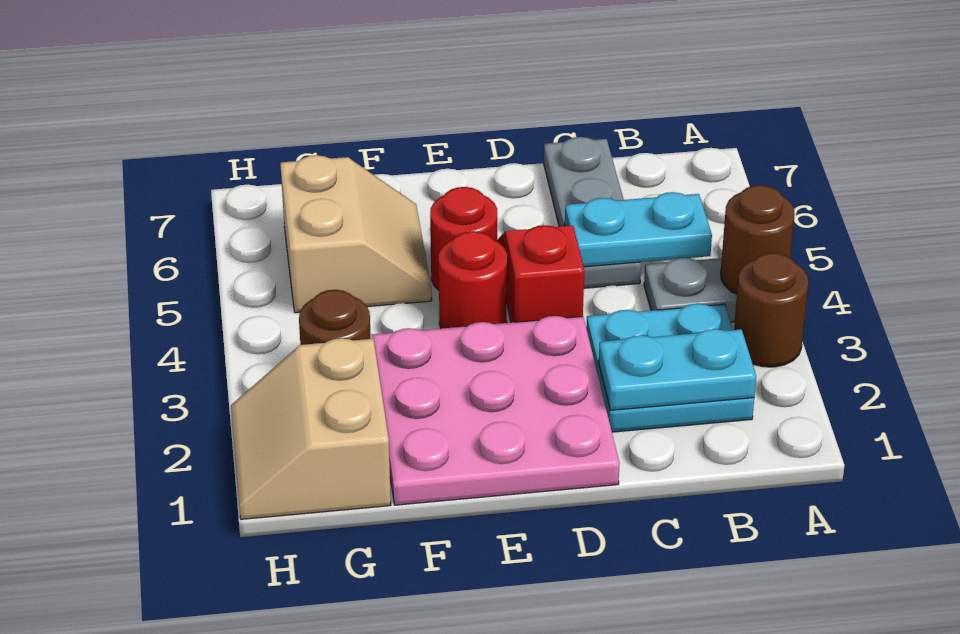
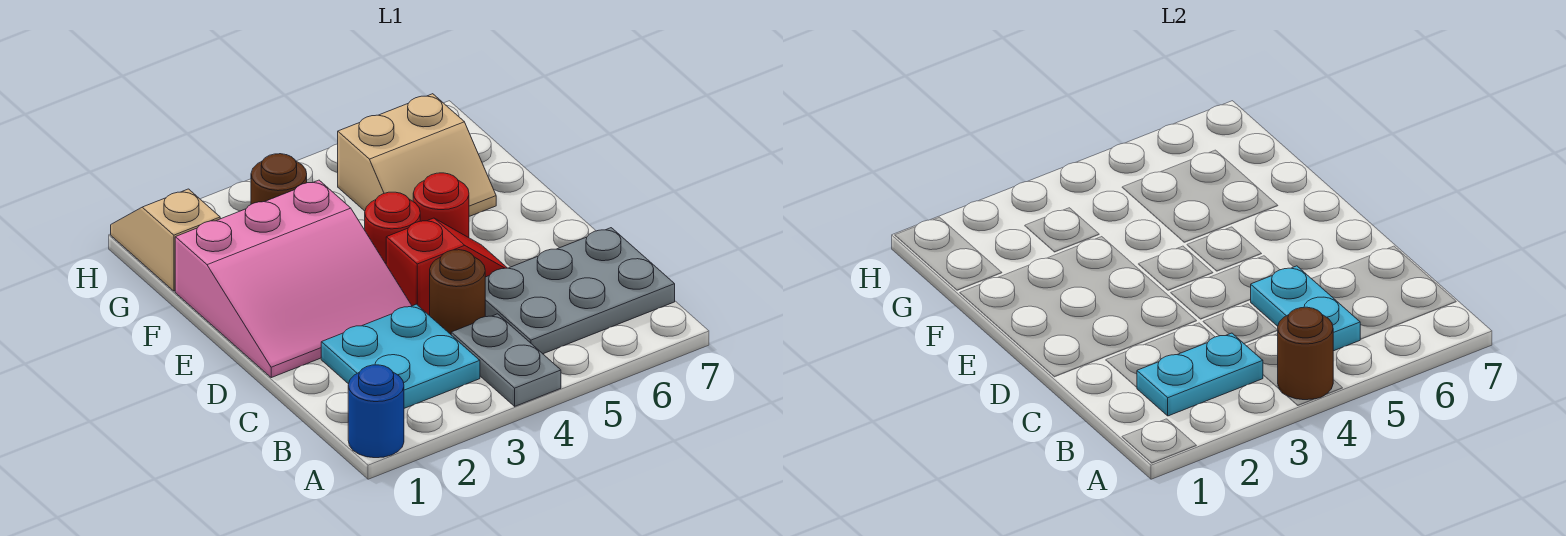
none -> blue round brick A1 level 1
brown round brick A3 level 1 -> brown round brick C4 level 1
cyan plate B2:C2 level 2 -> cyan plate B2:B3 level 2
grey plate C5:C7 level 1 -> grey plate B5:C7 level 1
pink plate D1:F3 level 1 -> pink slope D1:F3 level 1 top F
tan slope G1:H2 level 1 top G -> tan slope G1:H1 level 1 top G

